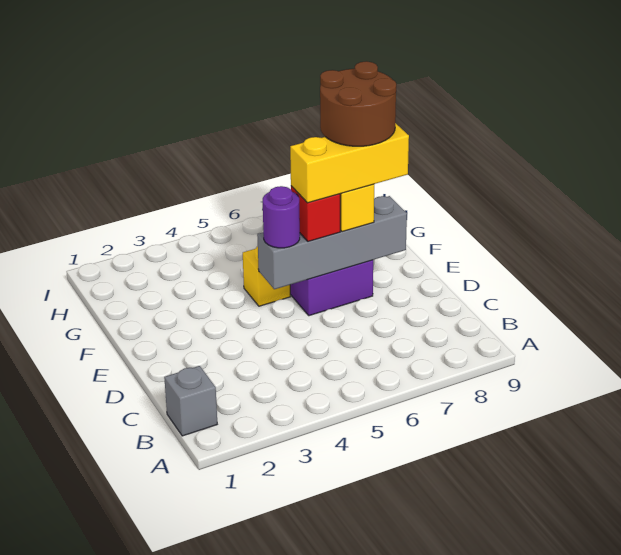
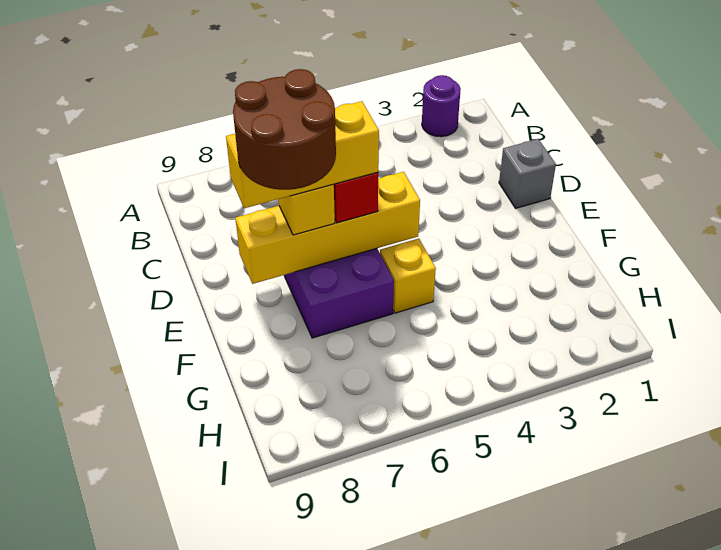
grey brick B1 level 1 -> grey brick D1 level 1
grey brick E5:E8 level 2 -> yellow brick E5:E8 level 2
purple round brick E5 level 3 -> purple round brick A2 level 1

